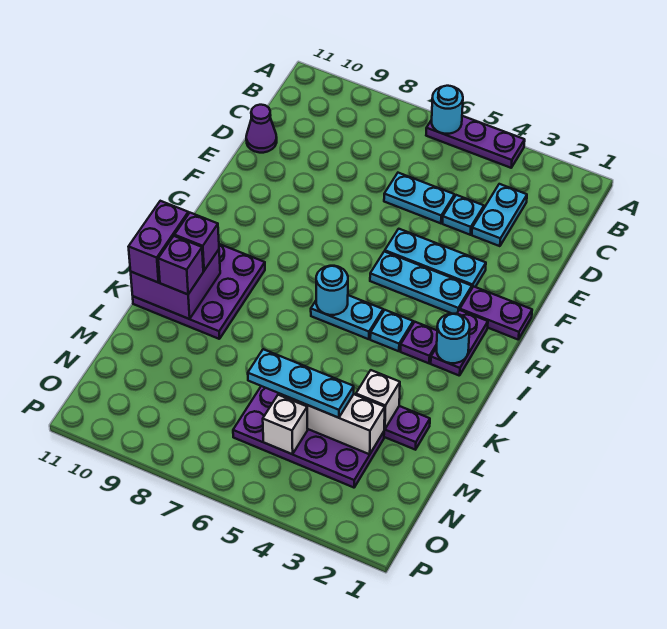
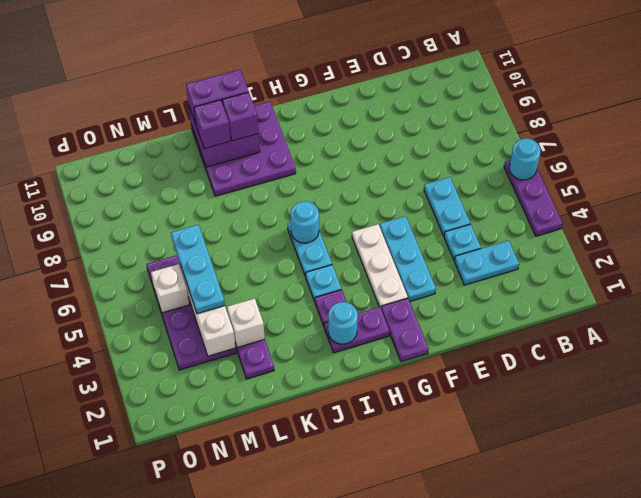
purple cone D11 level 1 -> none
cyan plate G3:G5 level 1 -> white plate G3:G5 level 1

